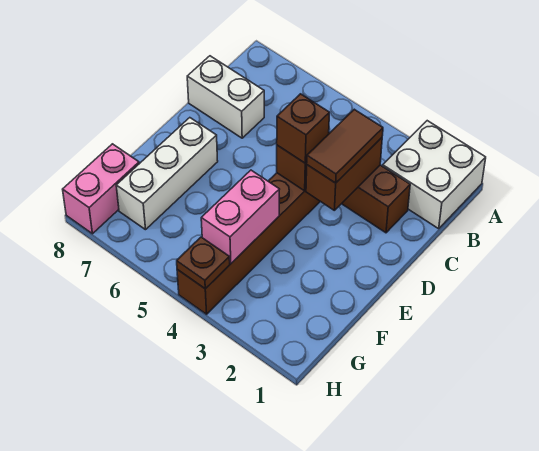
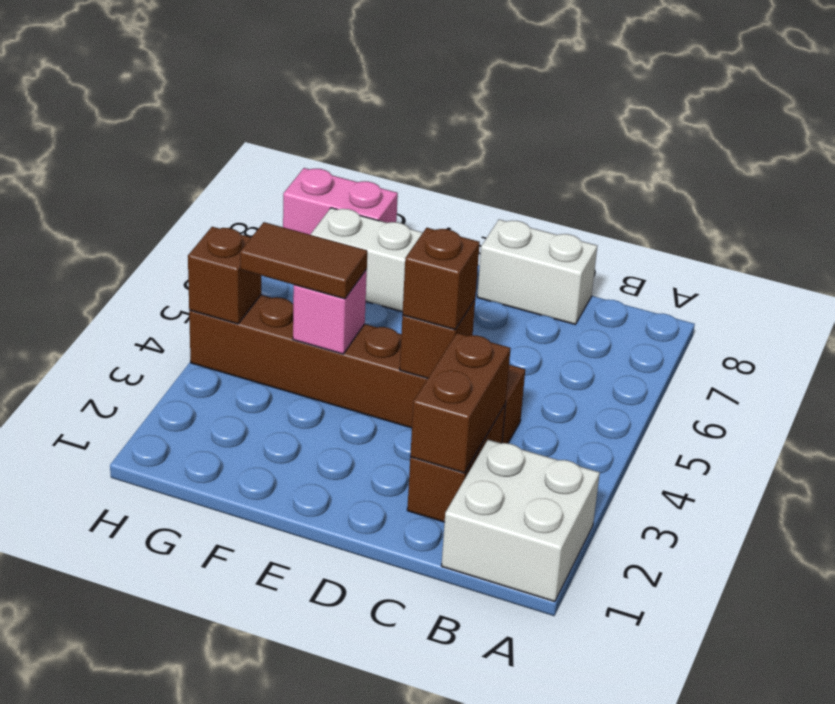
brown brick C3:D3 level 2 -> brown brick C2:C3 level 2
brown tile C3:D3 level 3 -> brown tile F4:G4 level 3
white brick C7:C8 level 1 -> white brick C8:D8 level 1
pink brick F4:G4 level 2 -> pink brick F4 level 2
brown plate H4 level 2 -> brown brick H4 level 2

